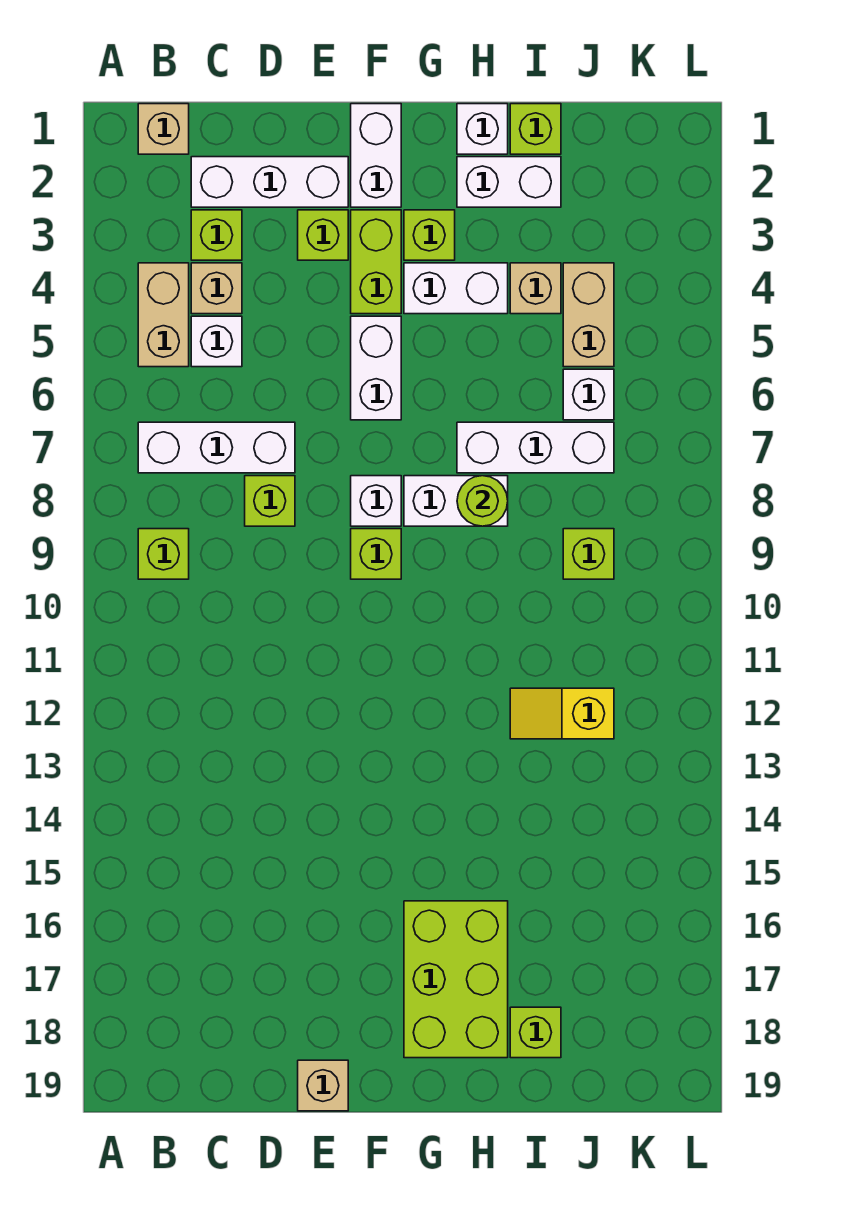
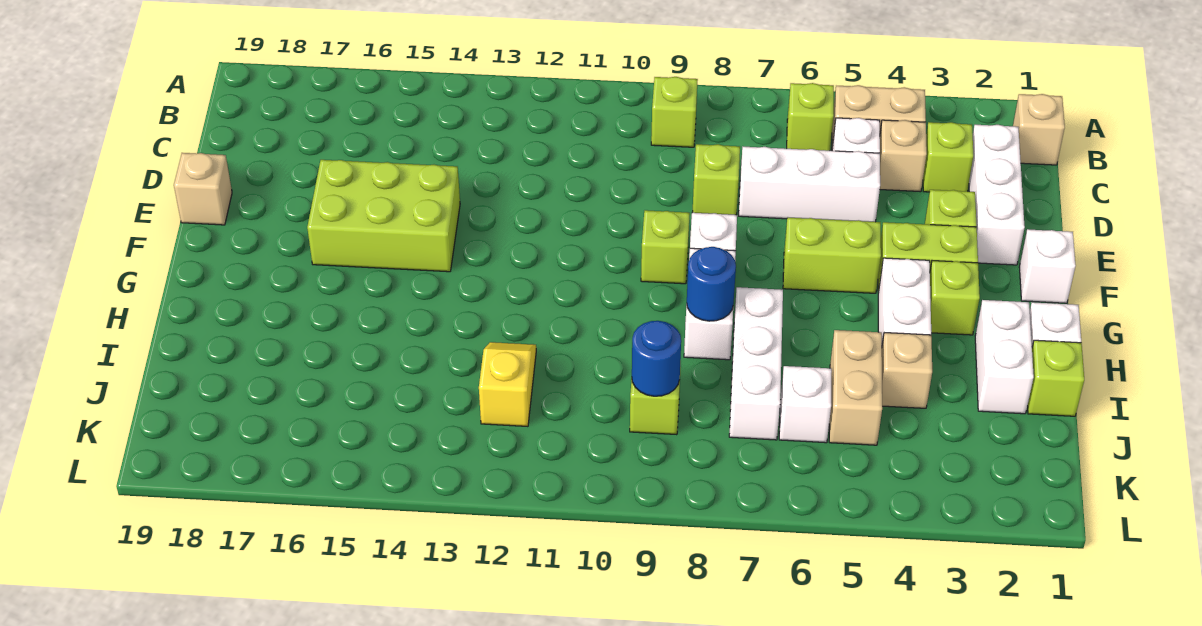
white brick B7:D7 level 1 -> white brick D5:D7 level 1
white brick F1:F2 level 1 -> white brick F1 level 1
white brick F5:F6 level 1 -> lime brick F5:F6 level 1
lime brick G16:H18 level 1 -> lime brick E14:F16 level 1
lime round brick H8 level 2 -> blue round brick H8 level 2
lime brick I18 level 1 -> lime brick B6 level 1
tan brick J4:J5 level 1 -> tan brick I5:J5 level 1
none -> blue round brick J9 level 2

